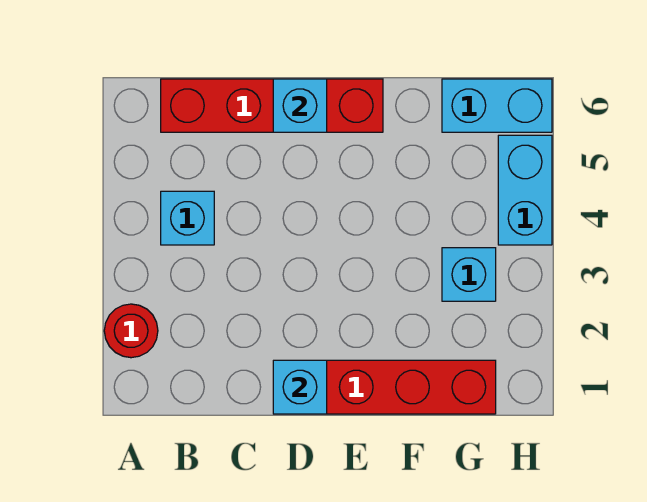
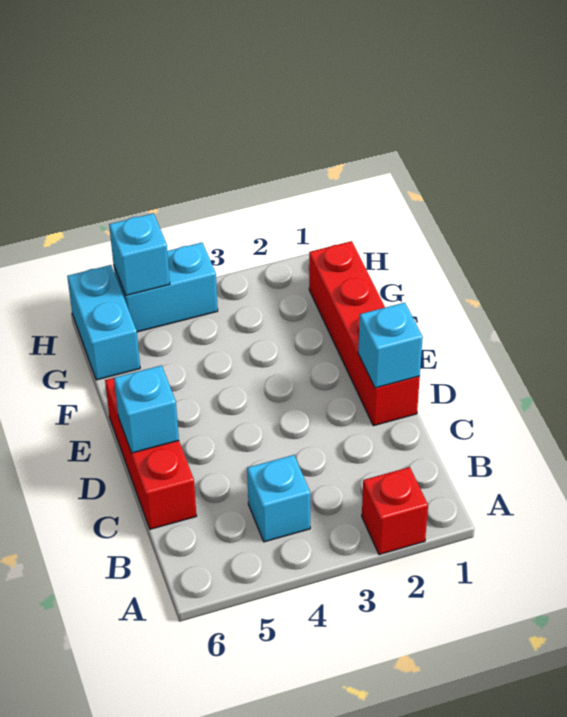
red round brick A2 level 1 -> red brick A2 level 1
red brick B6:E6 level 1 -> red brick C6:E6 level 1
cyan brick G3 level 1 -> cyan brick H5 level 2

